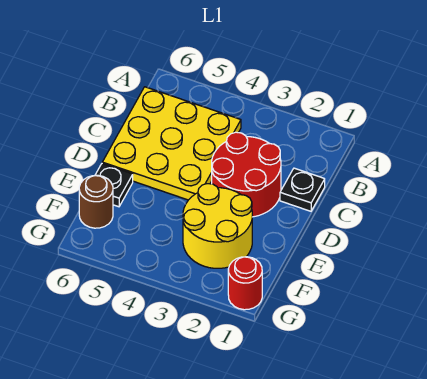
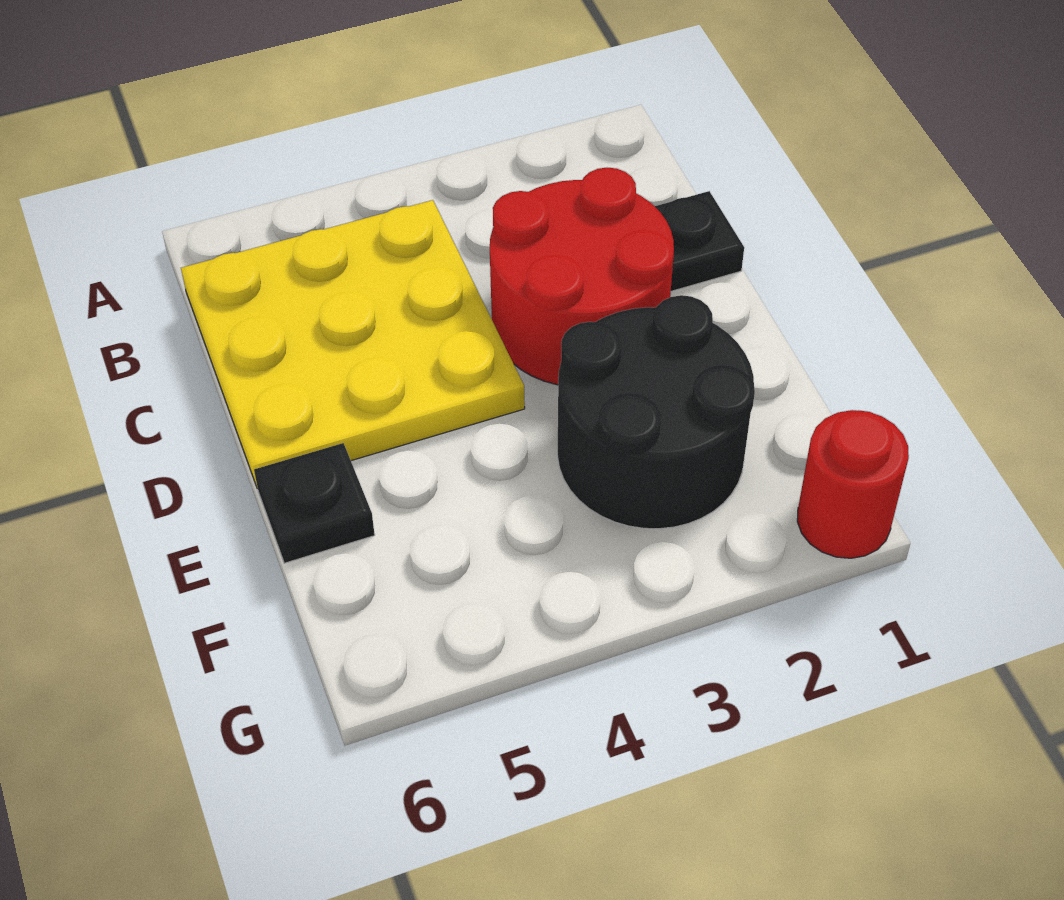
yellow round brick E2:F3 level 1 -> black round brick E2:F3 level 1
brown round brick F6 level 1 -> none

